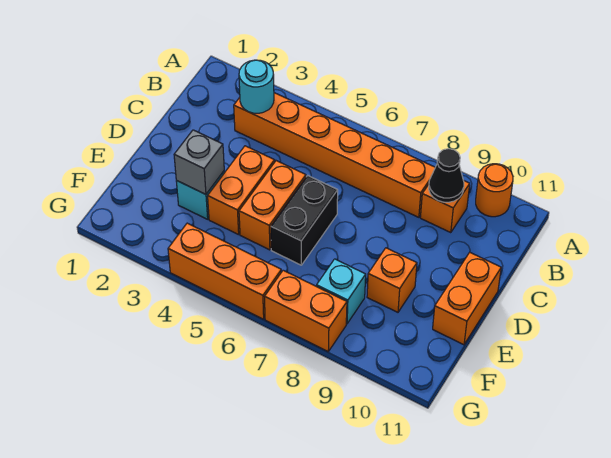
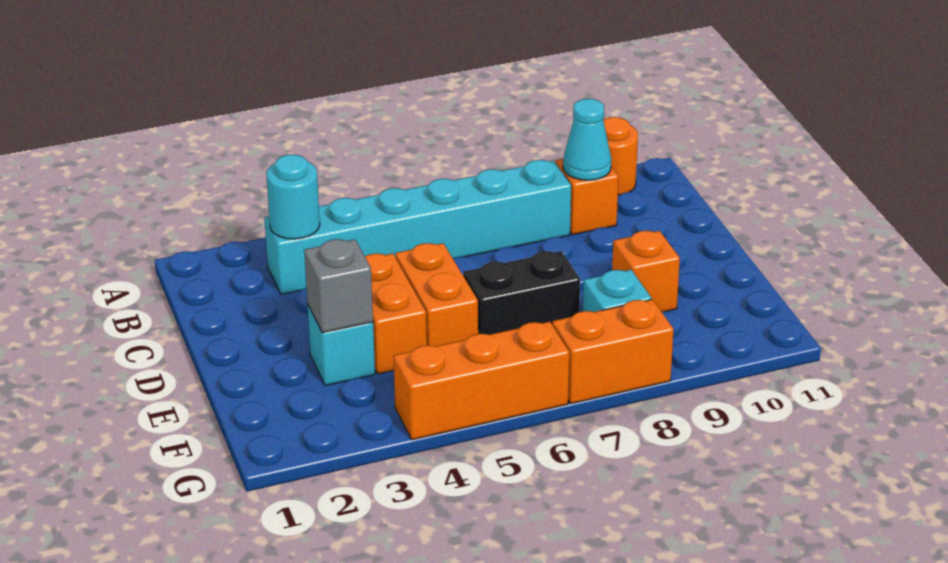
orange brick B3:B8 level 1 -> cyan brick B3:B8 level 1
black cone B9 level 2 -> cyan cone B9 level 2
black brick D6:E6 level 1 -> black brick E6:E7 level 1
orange brick D11:E11 level 1 -> none

